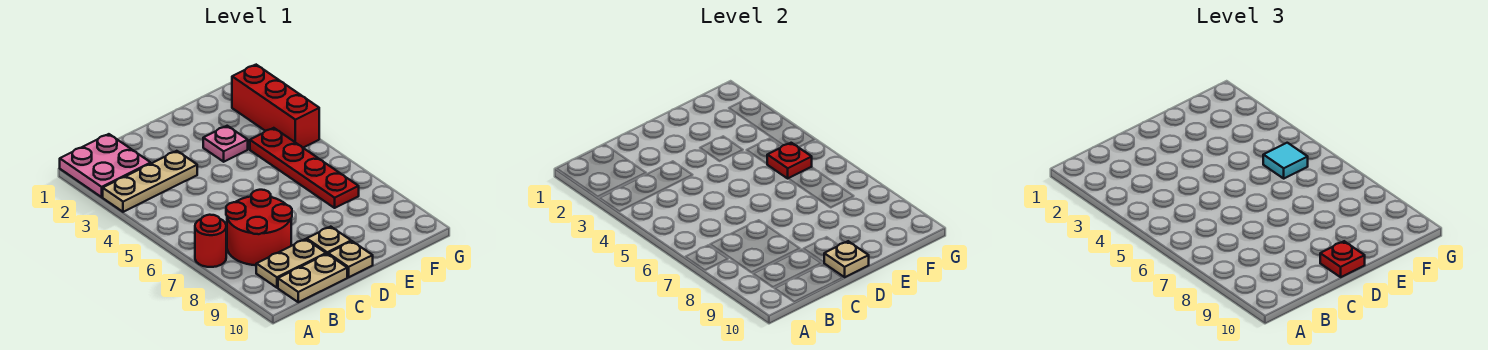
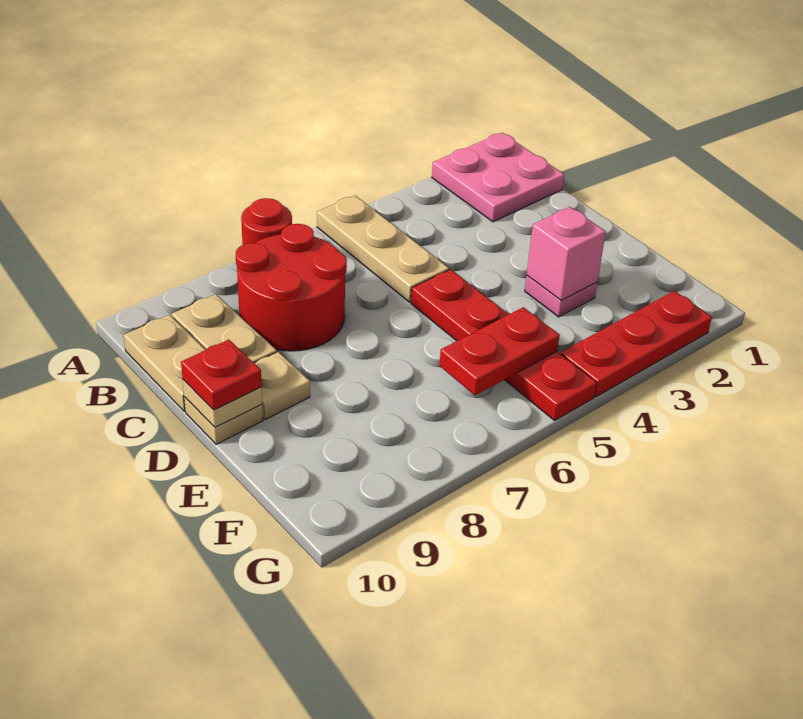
tan plate A3:C3 level 1 -> tan plate A5:C5 level 1
none -> pink brick E3 level 2
red plate F4:F7 level 1 -> red plate D5:G5 level 1
red plate F5 level 2 -> red plate F5:F6 level 2
cyan tile F5 level 3 -> none
red brick G2:G4 level 1 -> red plate G2:G4 level 1

